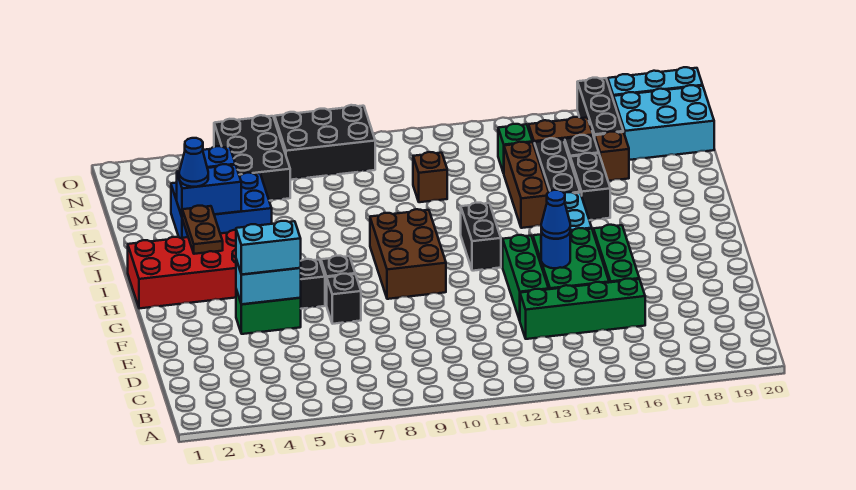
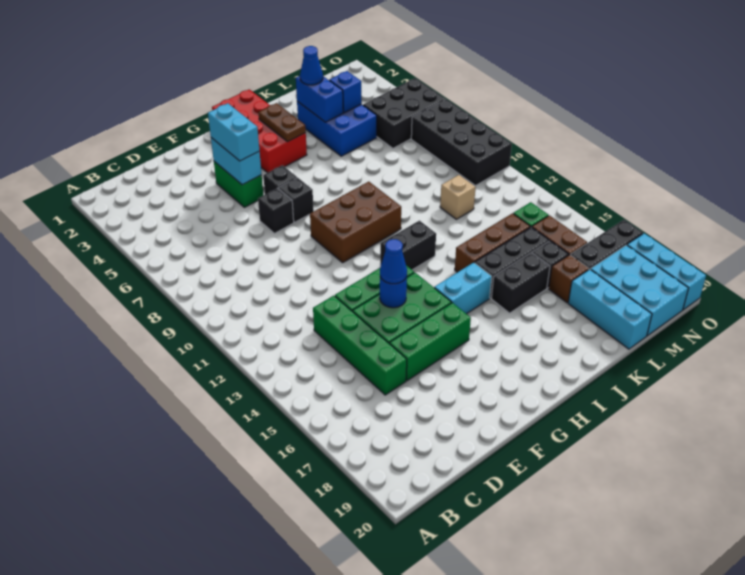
brown plate I3:J3 level 2 -> brown plate I3:I4 level 2
brown brick L11 level 1 -> tan brick L11 level 1
none -> cyan brick L18:L20 level 1
black brick N7:O9 level 1 -> black brick N7:O10 level 1

